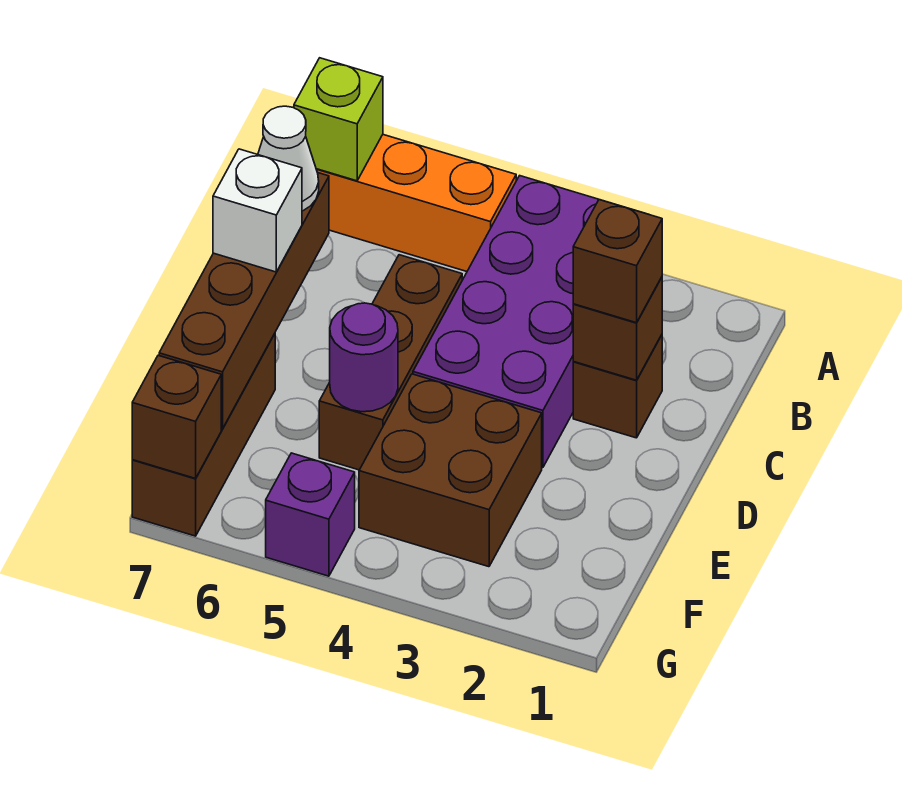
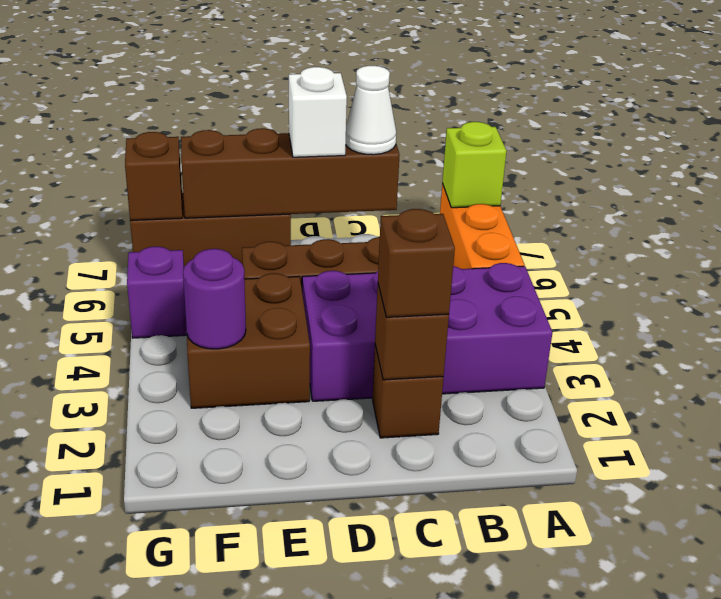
purple round brick E5 level 2 -> purple round brick F3 level 2

